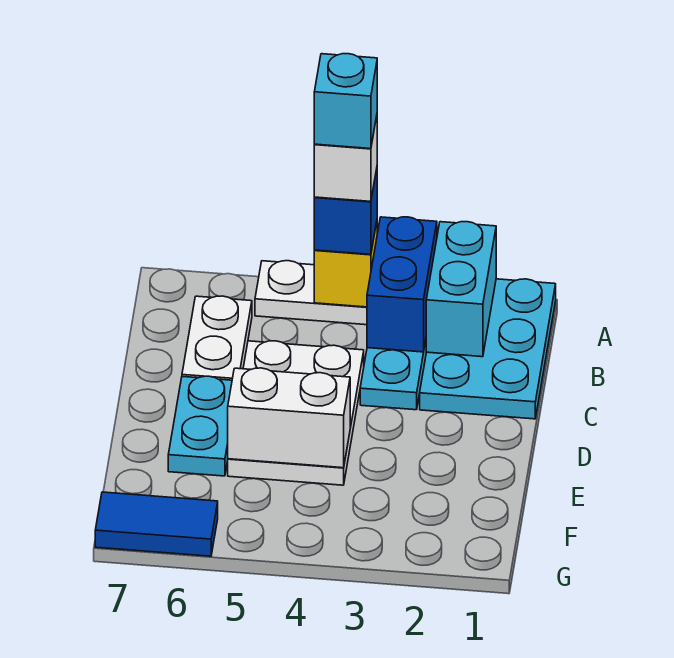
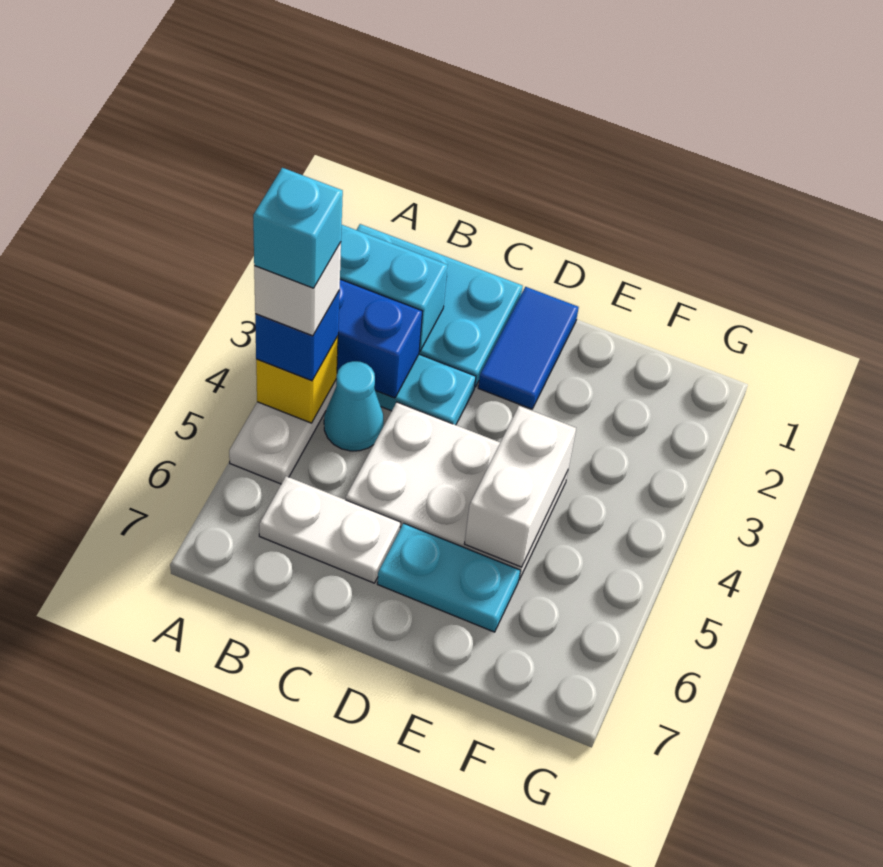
none -> cyan cone B4 level 1
blue tile G6:G7 level 1 -> blue tile D1:D2 level 1

